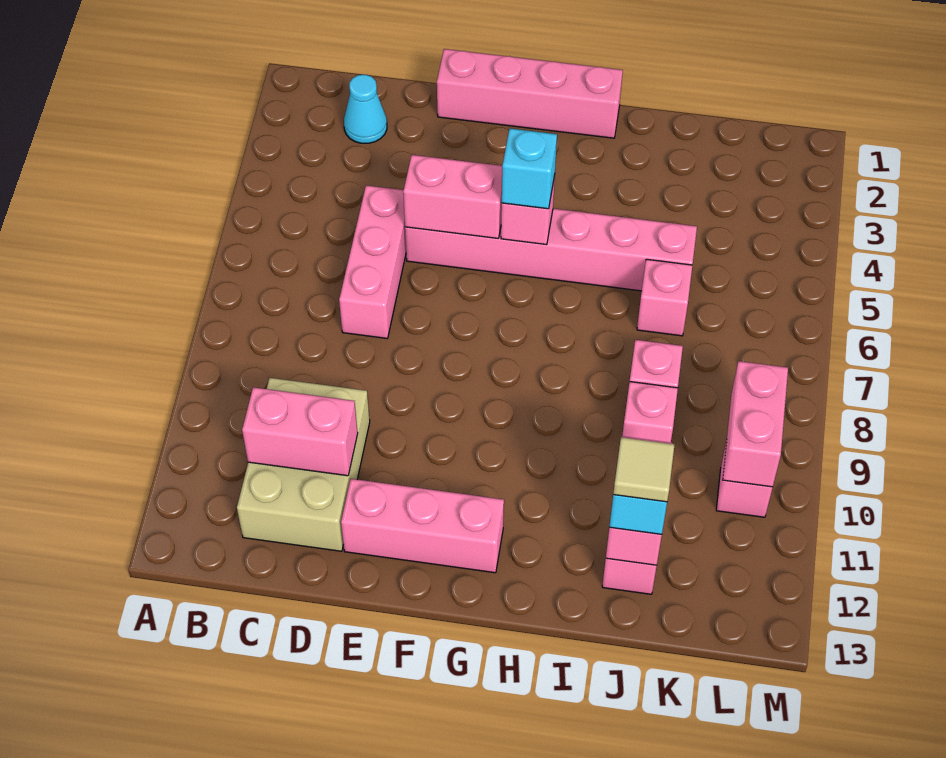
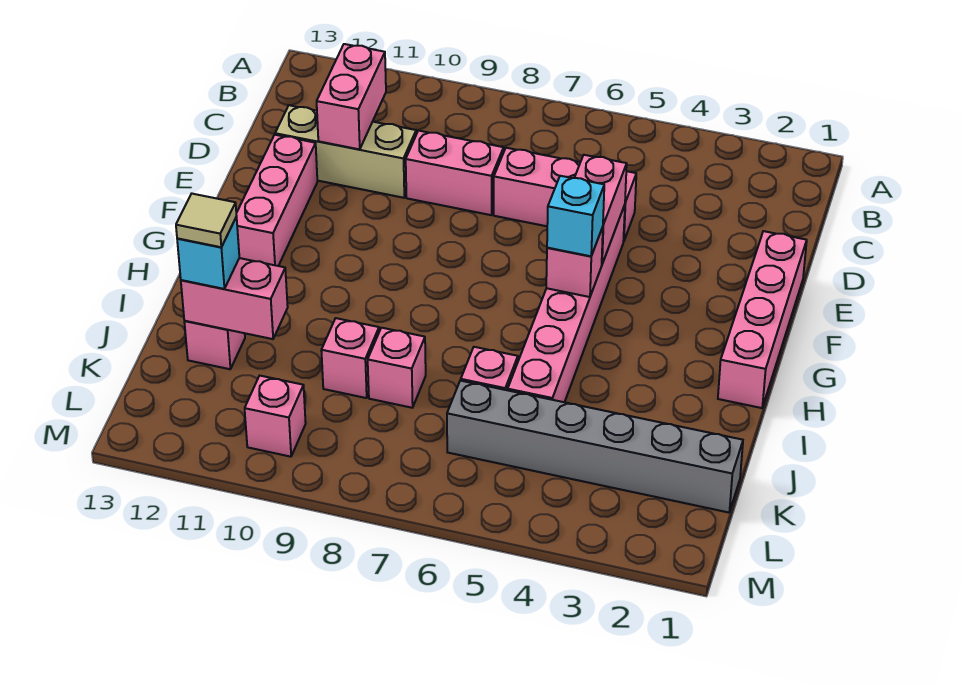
cyan cone C2 level 1 -> none
tan brick C10:D12 level 1 -> tan brick D10:D12 level 1
none -> grey brick K1:K6 level 1
pink brick L9:L10 level 2 -> pink brick D8:D9 level 1

